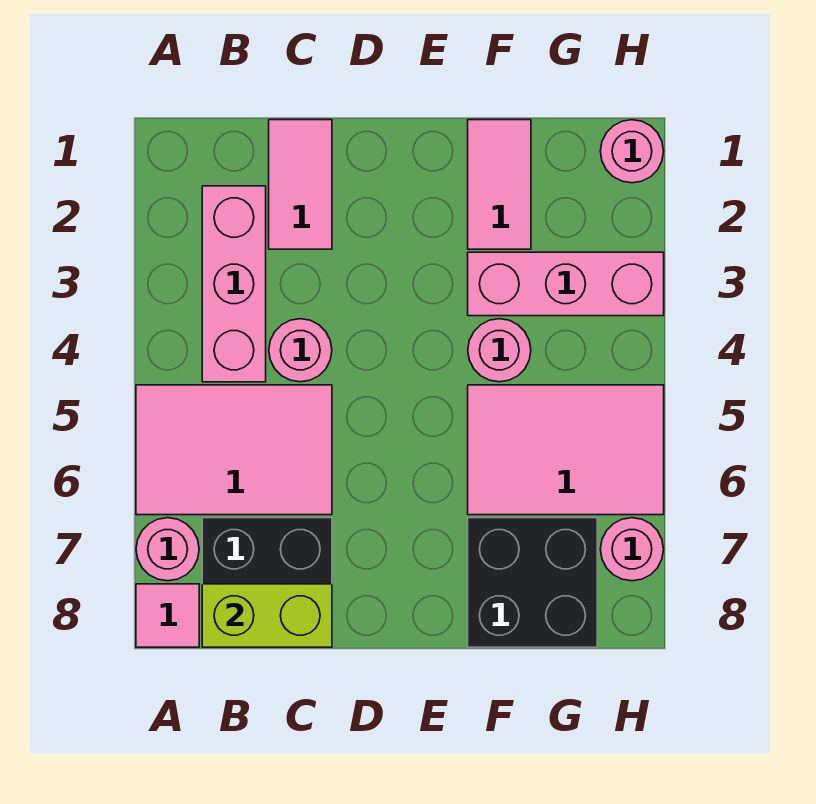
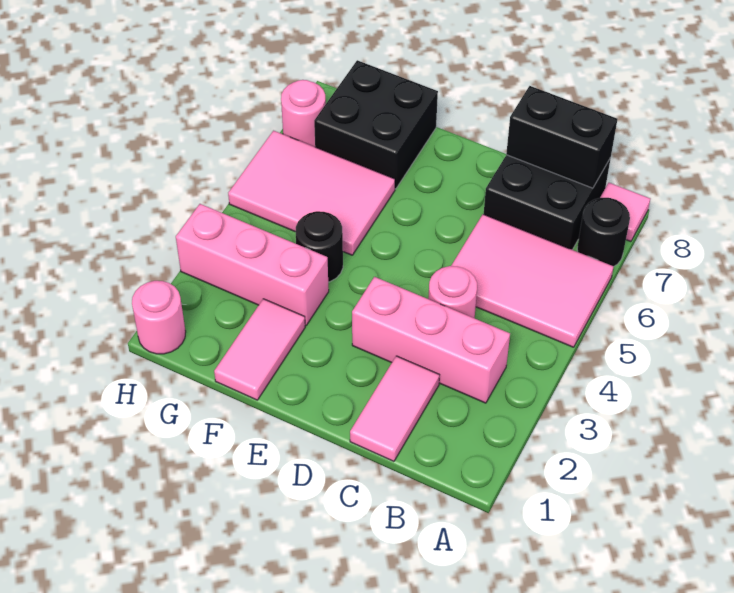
pink round brick A7 level 1 -> black round brick A7 level 1
pink brick B2:B4 level 1 -> pink brick B3:D3 level 1
lime brick B8:C8 level 2 -> black brick B8:C8 level 2
pink round brick F4 level 1 -> black round brick F4 level 1

